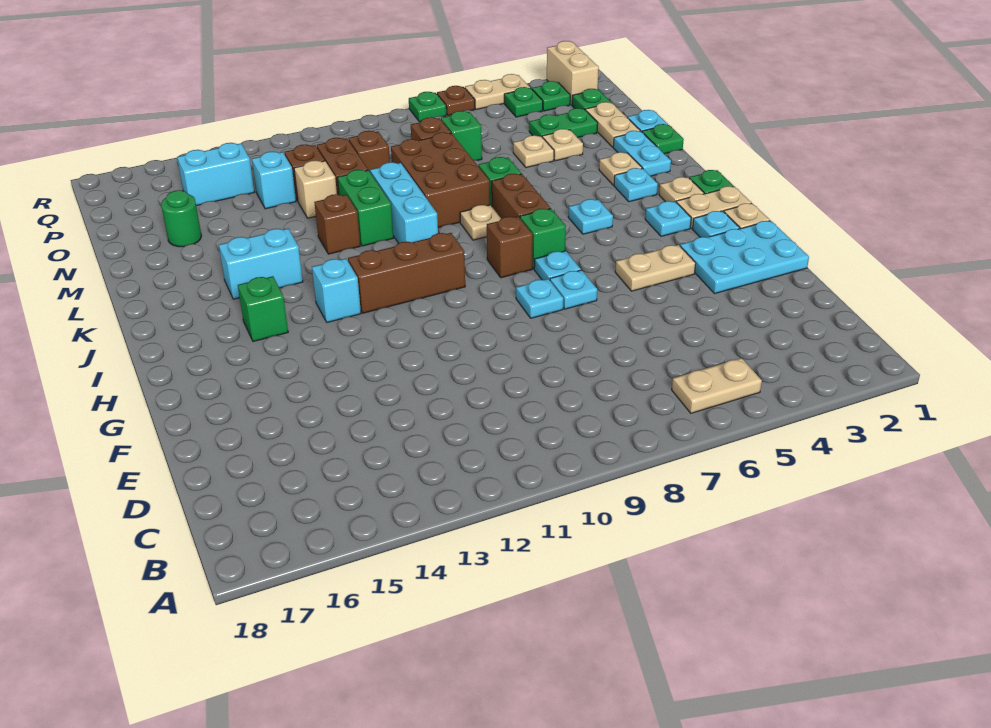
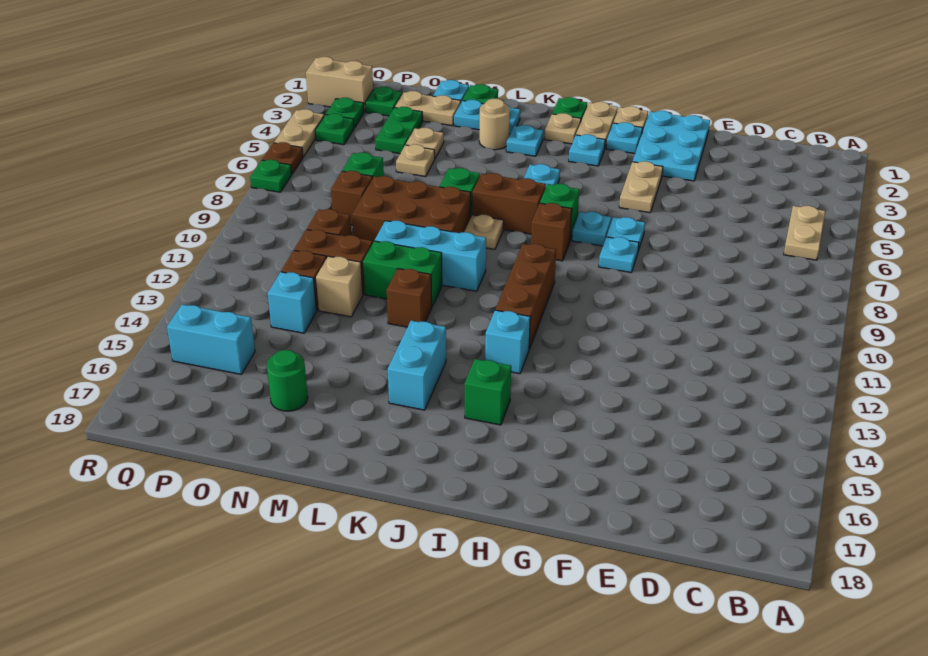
tan plate L3 level 1 -> tan round brick L3 level 1
cyan brick P14:P15 level 1 -> cyan brick P15:Q15 level 1

